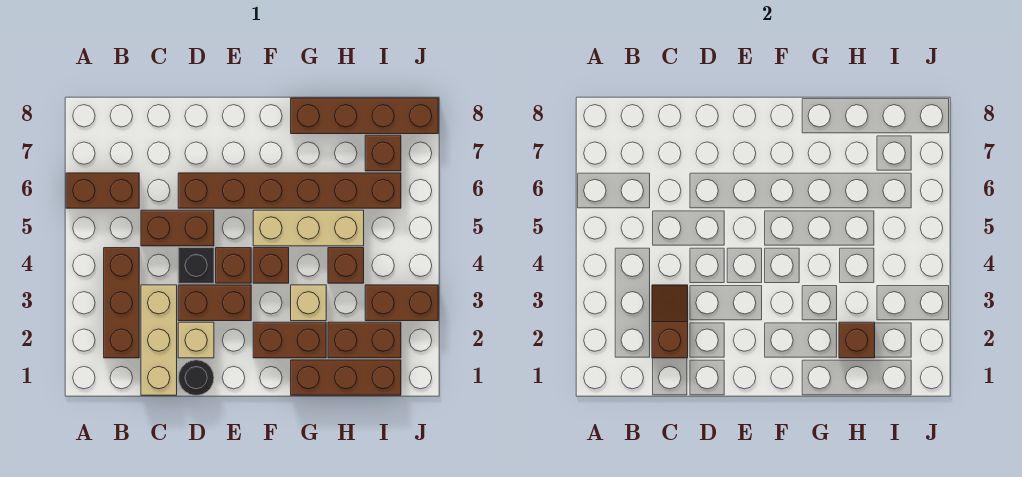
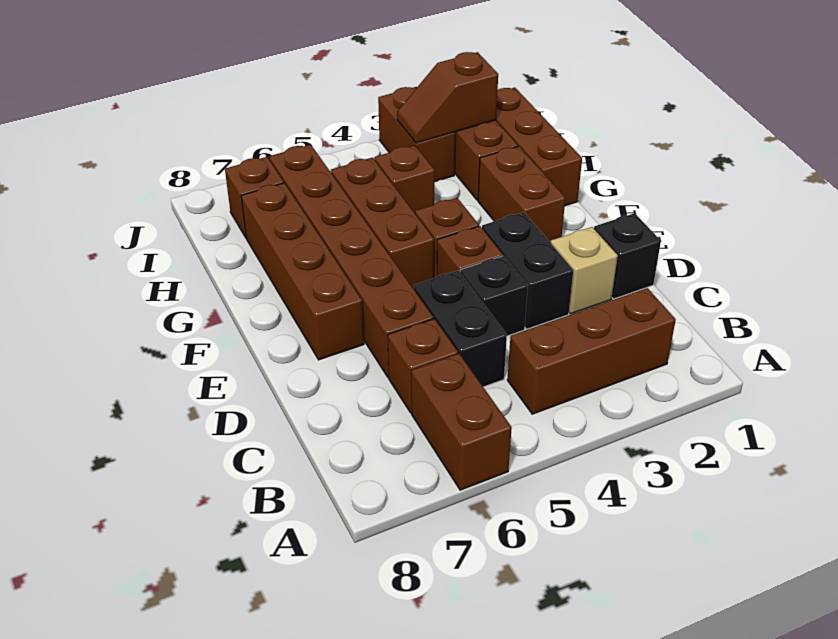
tan brick C1:C3 level 1 -> none
brown slope C2:C3 level 2 top 2 -> brown slope I2:I3 level 2 top 2
brown brick C5:D5 level 1 -> black brick C5:D5 level 1
black round brick D1 level 1 -> black brick D1 level 1
brown brick D3:E3 level 1 -> black brick D3:E3 level 1
tan brick F5:H5 level 1 -> brown brick F5:H5 level 1
tan brick G3 level 1 -> none
brown brick G8:J8 level 1 -> brown brick E7:H7 level 1
brown brick H2 level 2 -> brown brick C6 level 1

